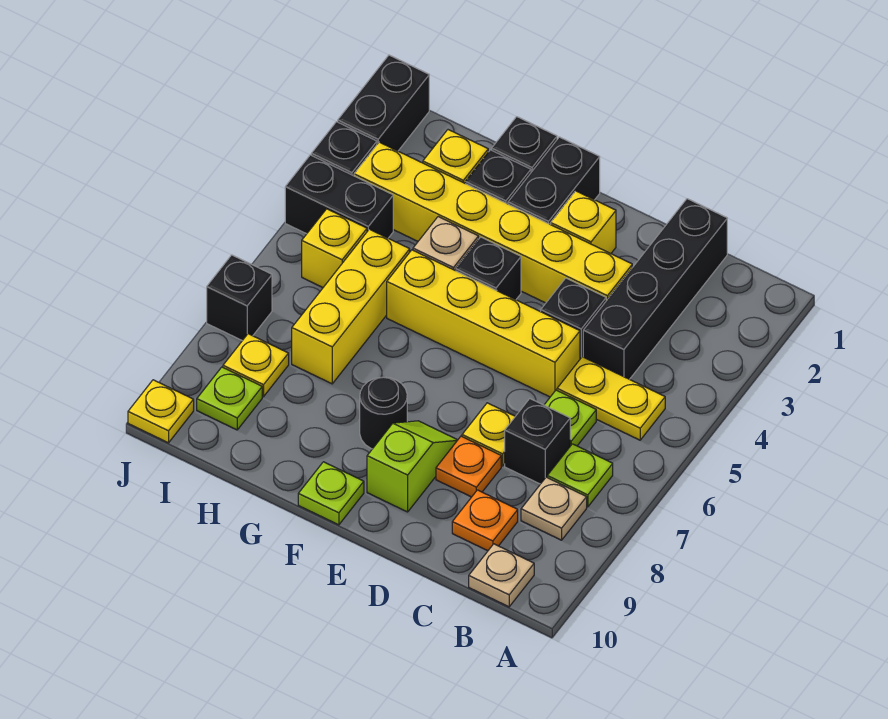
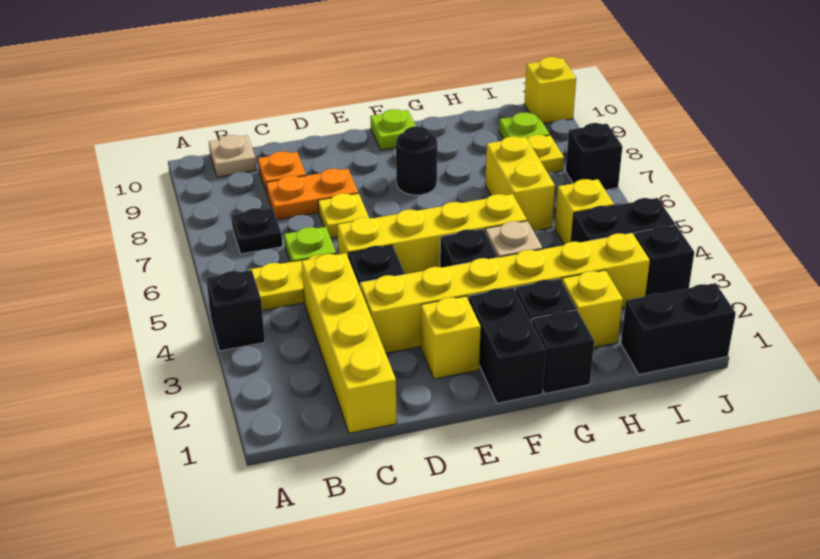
lime plate B7 level 1 -> black plate B7 level 1
tan plate B8 level 1 -> none
black brick C1:C4 level 1 -> yellow brick C1:C4 level 1
black brick C7 level 1 -> black brick A4 level 1
orange plate D8 level 1 -> orange plate C8:D8 level 1
lime slope E8:E9 level 1 top 9 -> none
yellow brick H5:H7 level 1 -> yellow brick H6:H7 level 1
black brick J1:J2 level 1 -> black brick I1:J1 level 1
yellow plate J10 level 1 -> yellow brick J10 level 1

